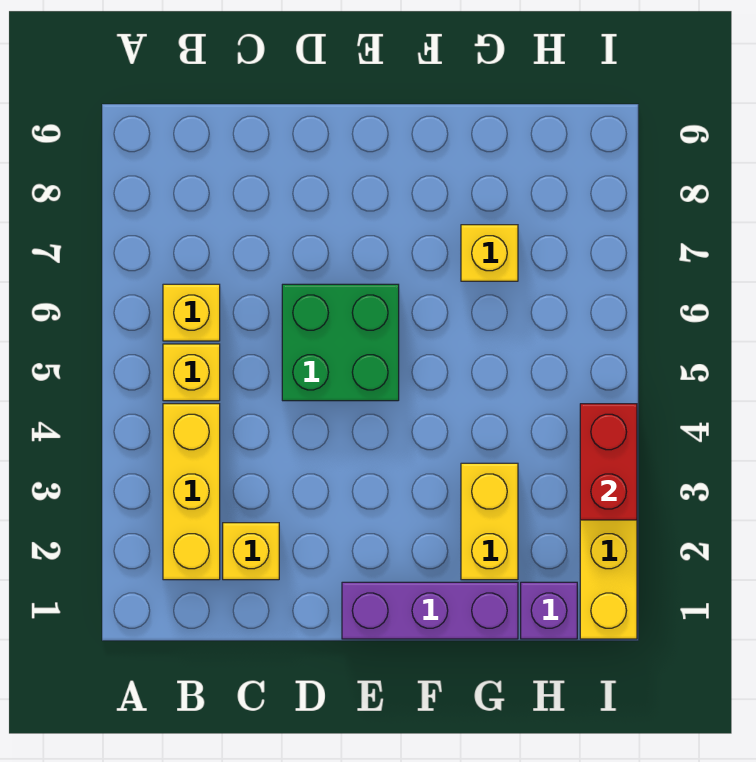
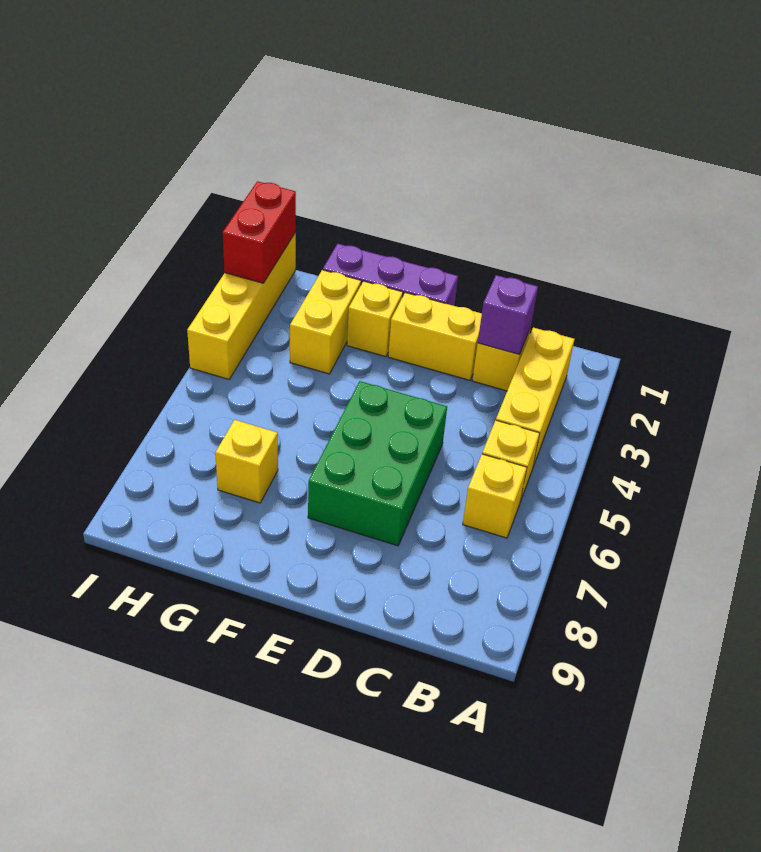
none -> yellow brick D2:E2 level 1
green brick D5:E6 level 1 -> green brick D5:E7 level 1
none -> yellow brick F2 level 1
purple brick H1 level 1 -> purple brick C2 level 2
red brick I3:I4 level 2 -> red brick I1:I2 level 2

